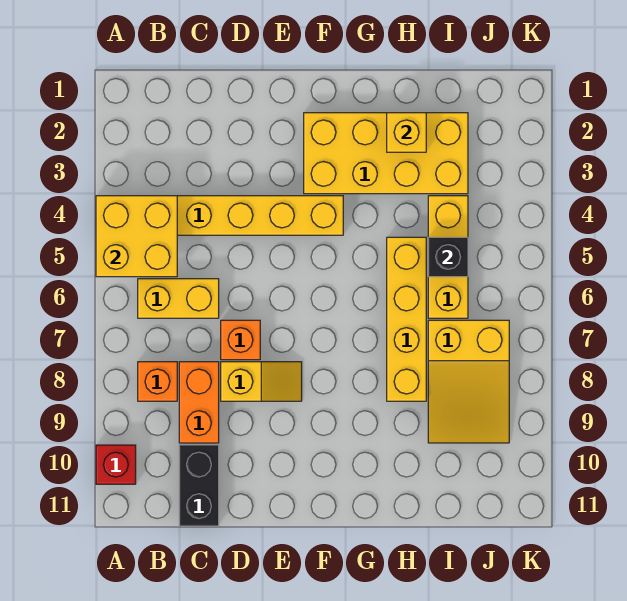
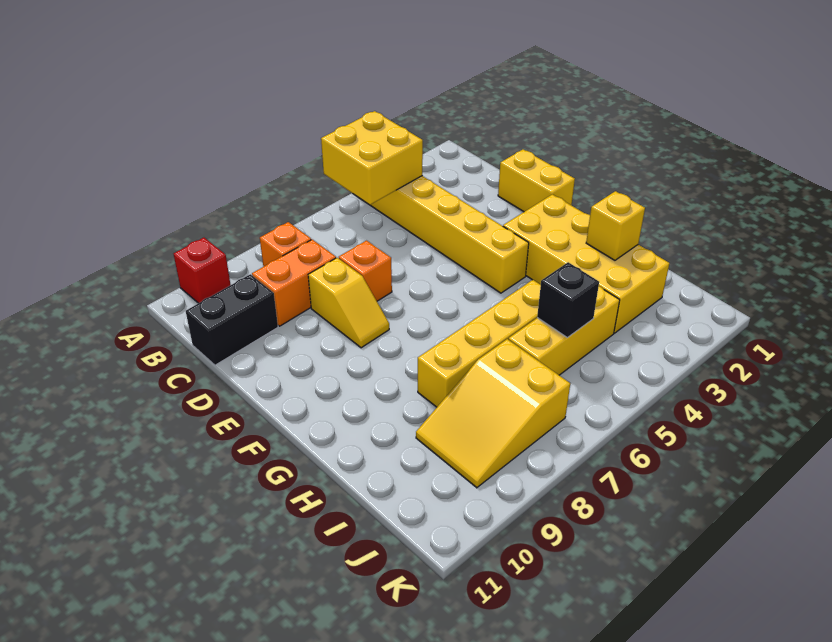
yellow brick B6:C6 level 1 -> yellow brick D1:E1 level 1

